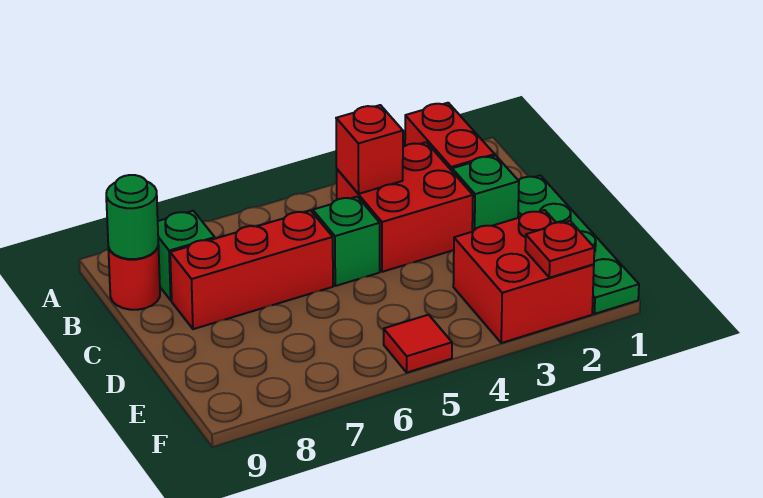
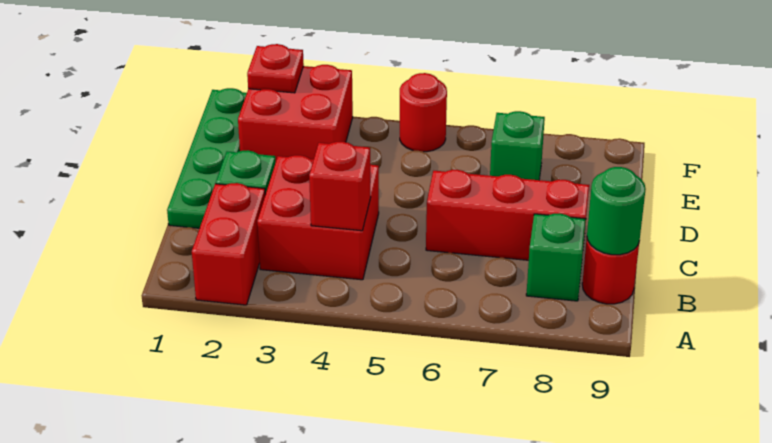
green brick C5 level 1 -> green brick E7 level 1
red tile F5 level 1 -> red round brick F5 level 1

